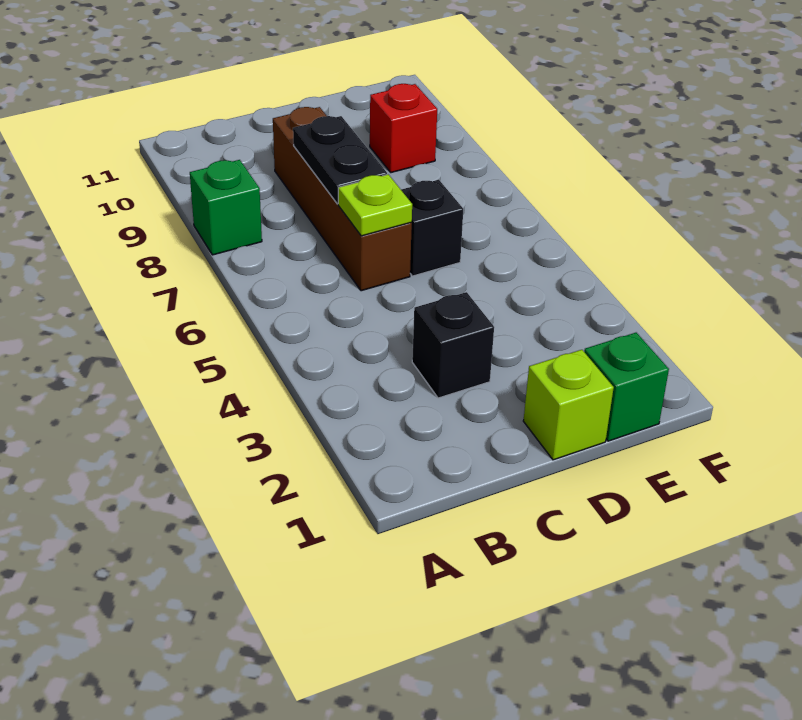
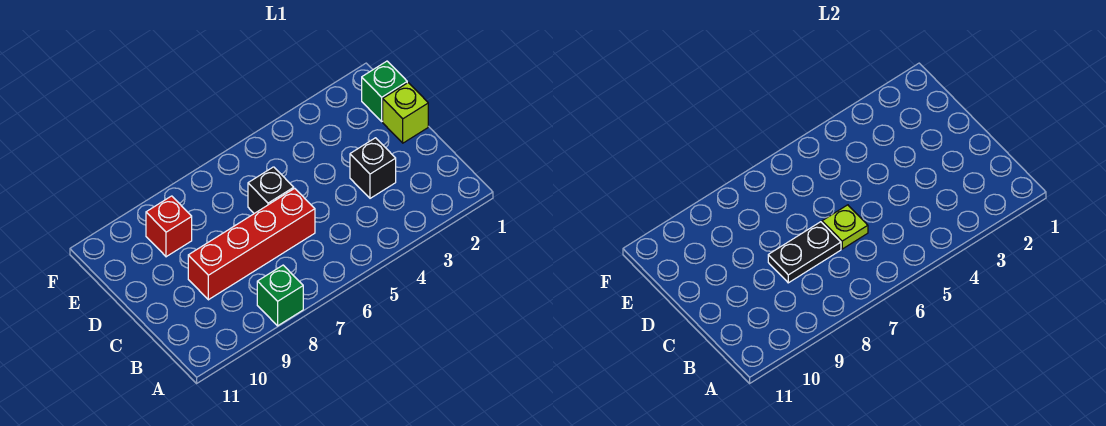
brown brick C6:C9 level 1 -> red brick C6:C9 level 1

